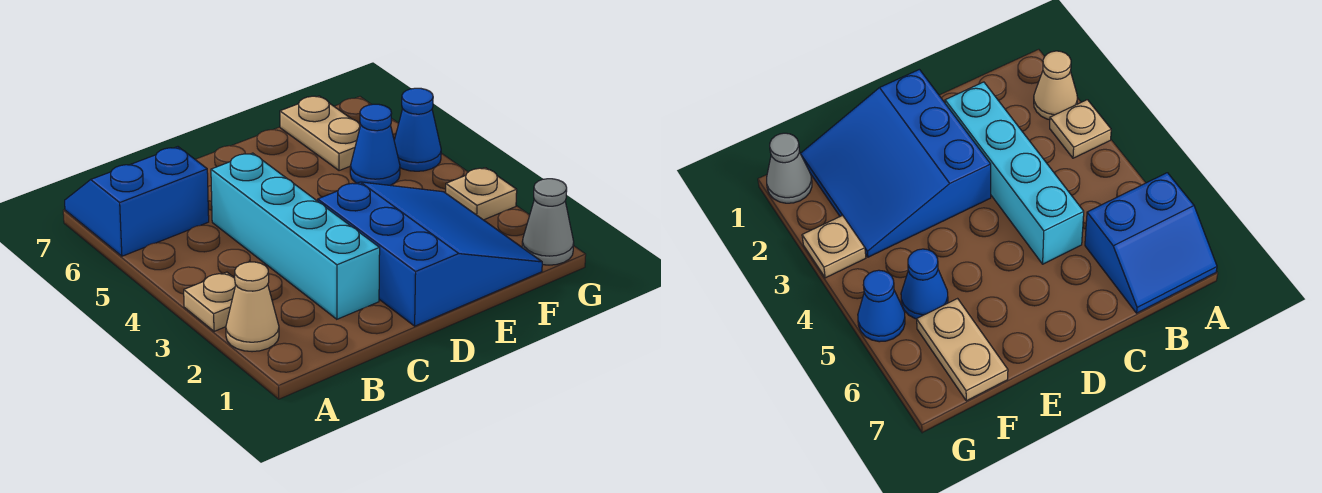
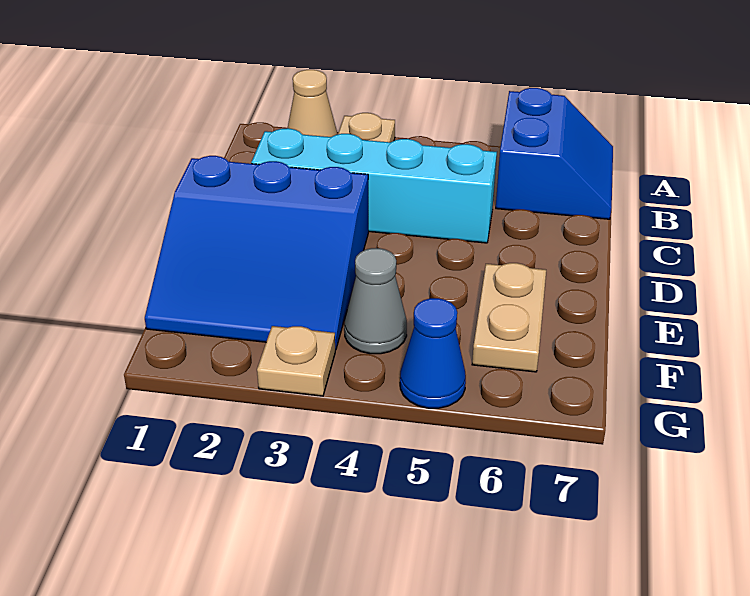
blue cone F5 level 1 -> none
tan plate F6:F7 level 1 -> tan plate E6:F6 level 1
grey cone G1 level 1 -> grey cone F4 level 1

